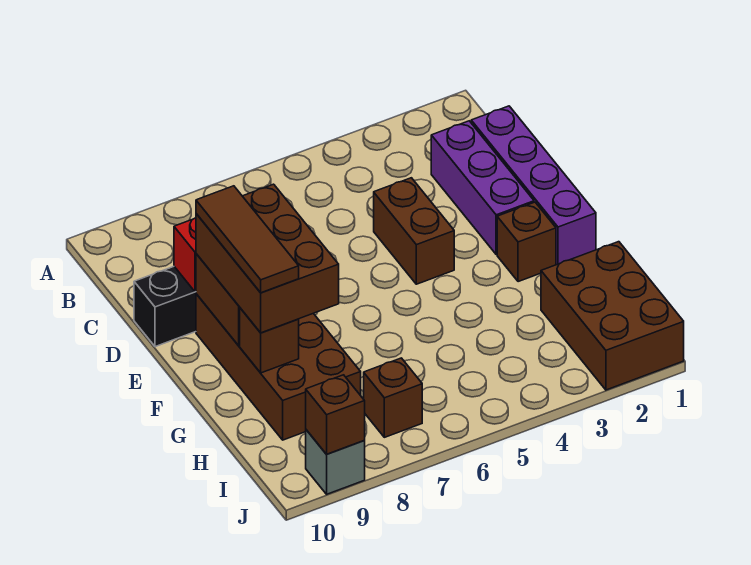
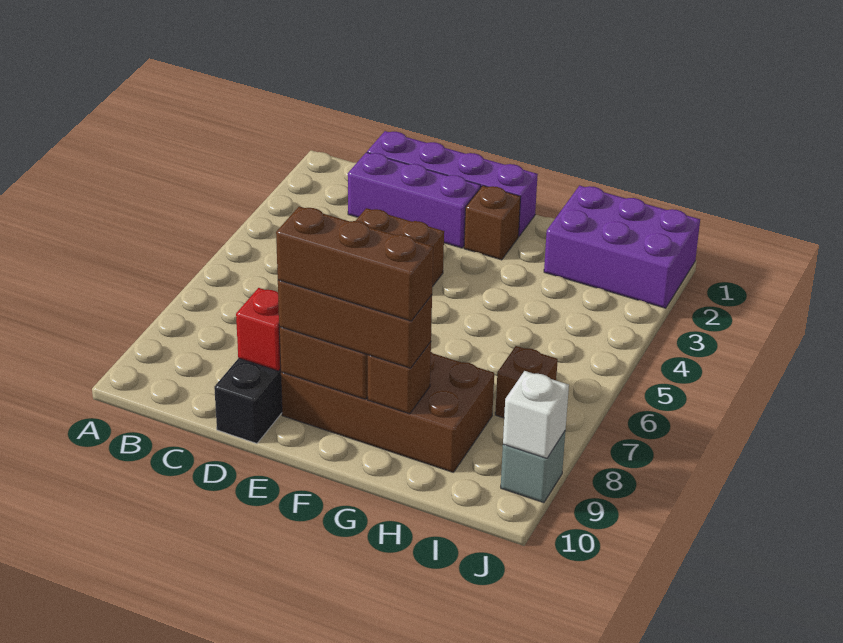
brown brick E8:G9 level 3 -> brown brick E9:G9 level 3
brown tile E9:G9 level 4 -> brown brick E9:G9 level 4
brown brick H1:J2 level 1 -> purple brick H1:J2 level 1
brown brick J9 level 2 -> white brick J9 level 2

